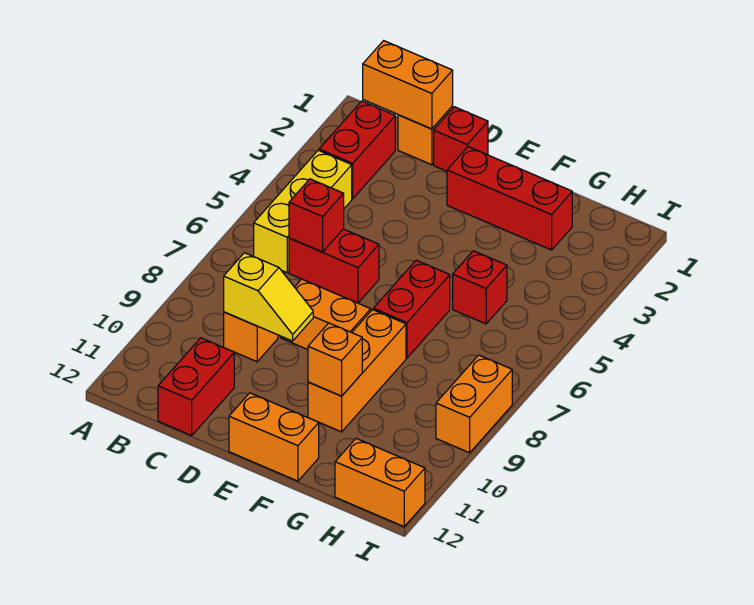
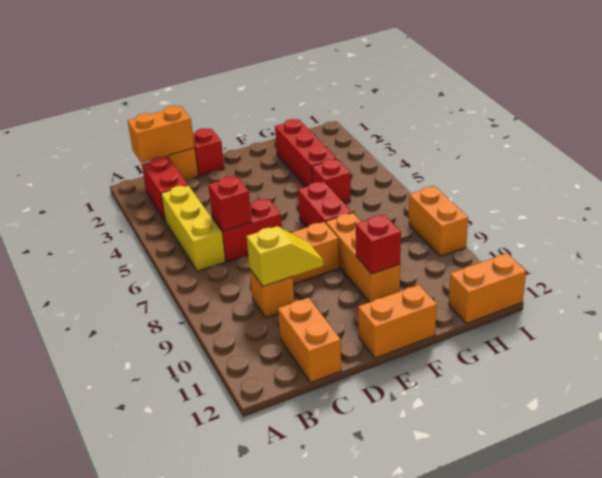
red brick C11:C12 level 1 -> orange brick C11:C12 level 1
red brick E2:G2 level 1 -> red brick G2:G4 level 1
orange brick F10 level 2 -> red brick F10 level 2

